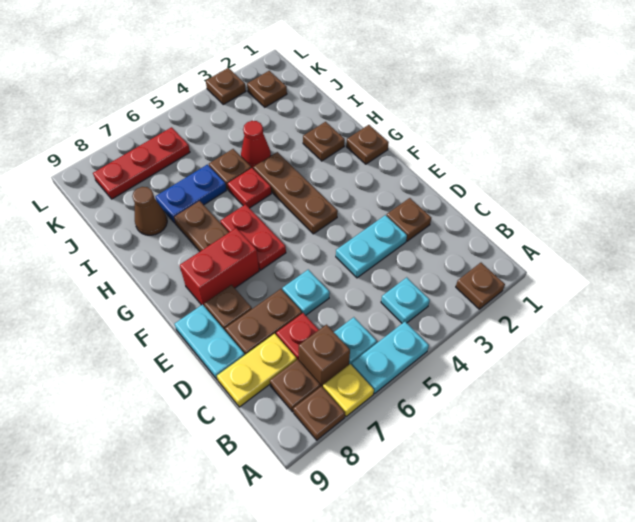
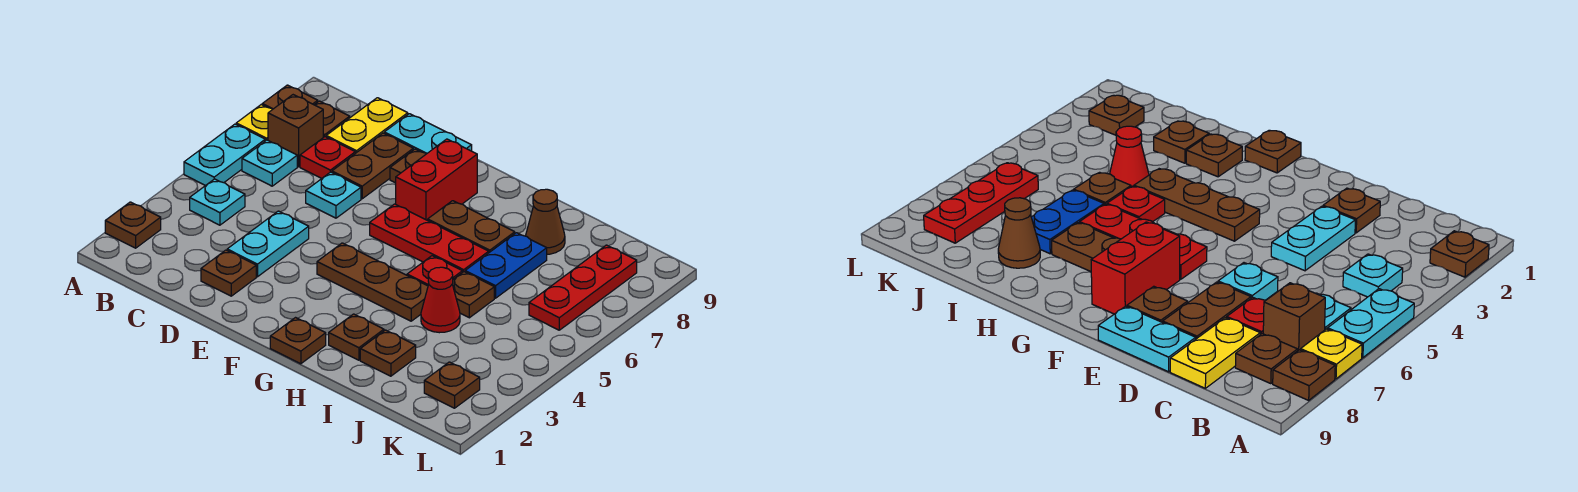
red plate F6:G6 level 1 -> red plate F6:H6 level 1
brown plate L3 level 1 -> brown plate I2 level 1

